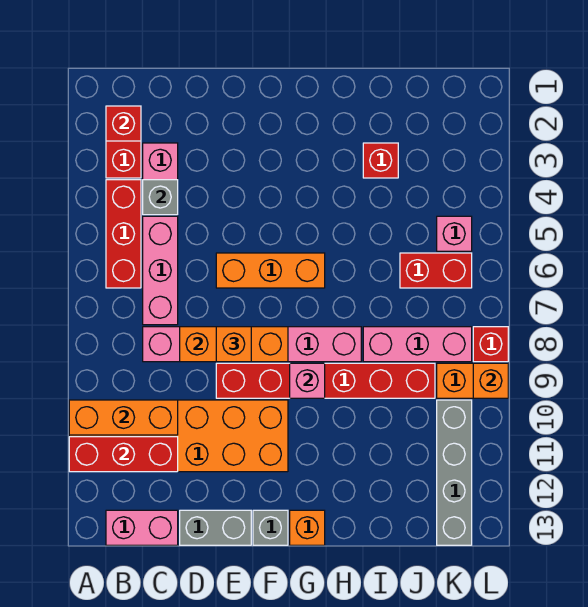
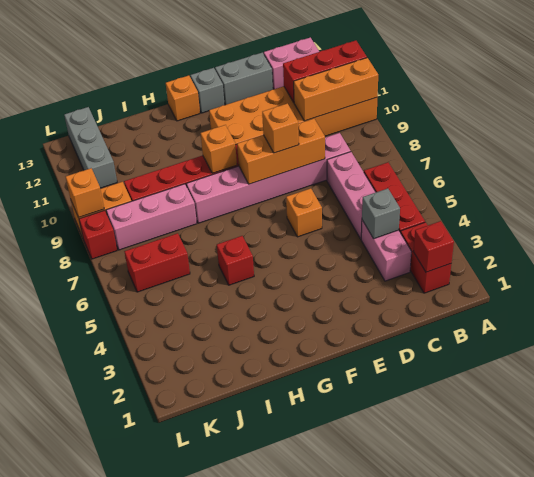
orange brick E6:G6 level 1 -> orange brick E6 level 1
pink brick G9 level 2 -> orange brick G9 level 2
red brick I3 level 1 -> red brick H5 level 1
pink brick K5 level 1 -> none
grey brick K10:K13 level 1 -> grey brick K11:K13 level 1

